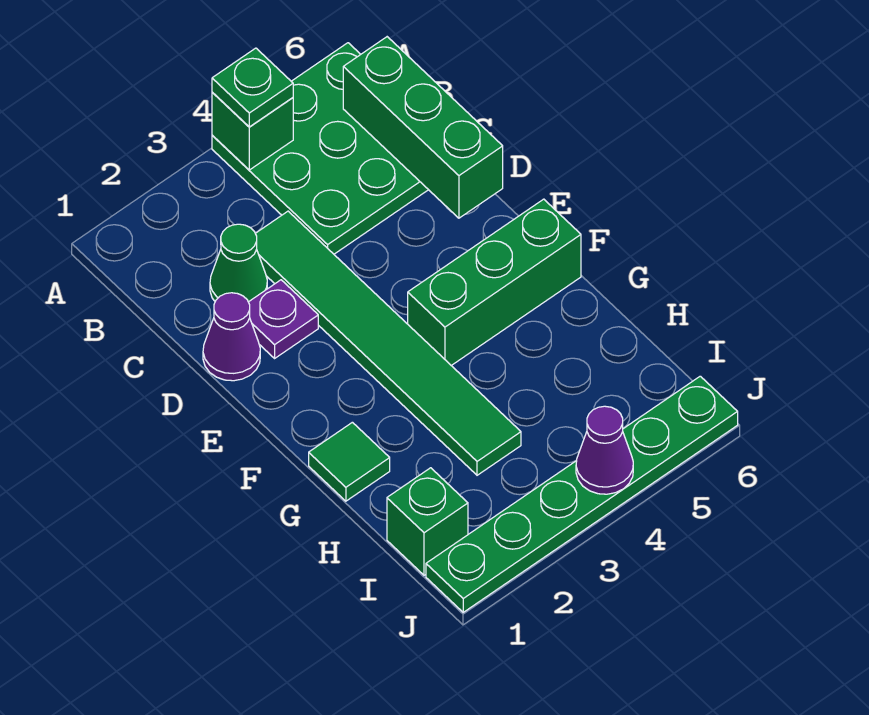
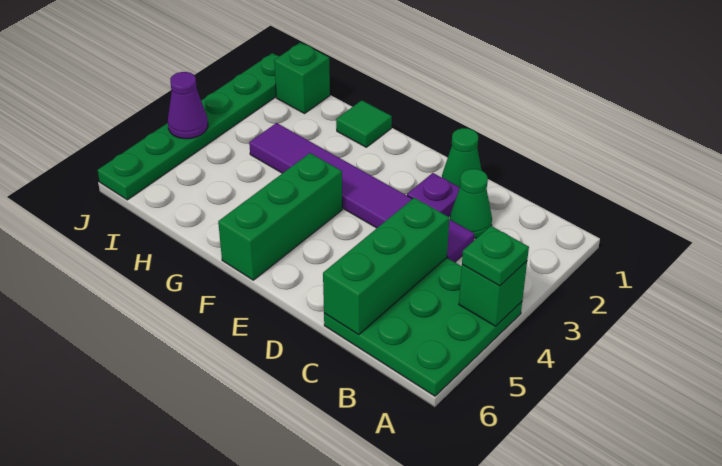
green brick B6:D6 level 2 -> green brick C4:C6 level 2
green tile C3:H3 level 1 -> purple tile C3:H3 level 1
purple cone D1 level 1 -> green cone D1 level 1

